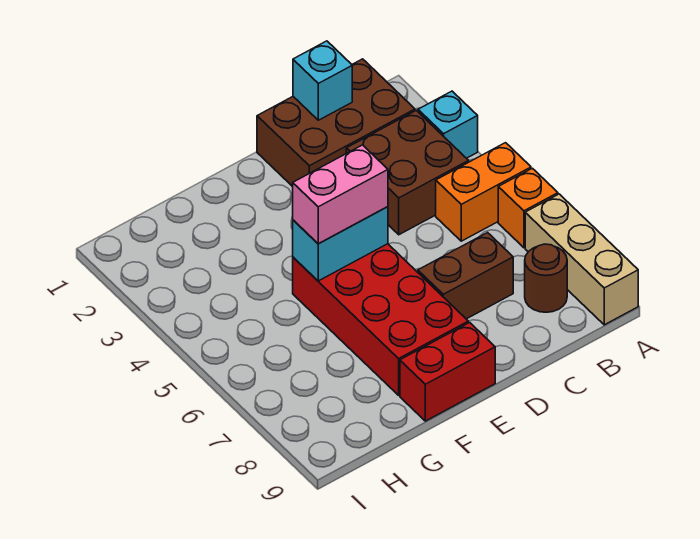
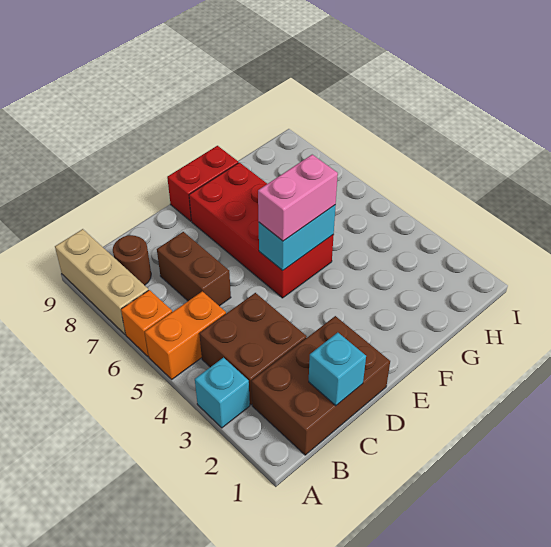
brown brick C7:D7 level 1 -> brown brick C6:C7 level 1

